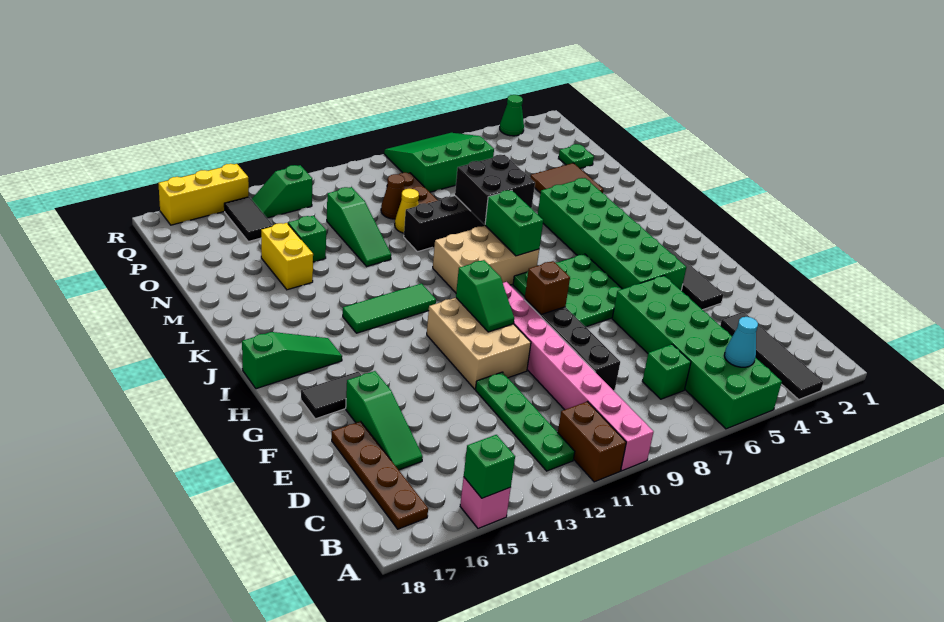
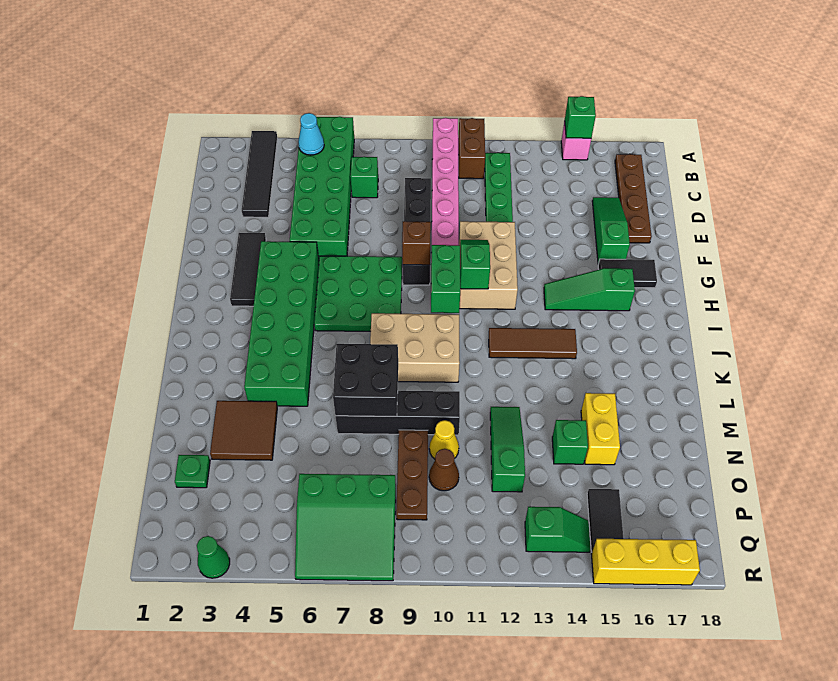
green slope I16:I18 level 1 top 18 -> green slope H14:H16 level 1 top 16
green brick J8:K8 level 2 -> green brick H10:I10 level 2
green tile J12:J14 level 1 -> brown tile J12:J14 level 1

